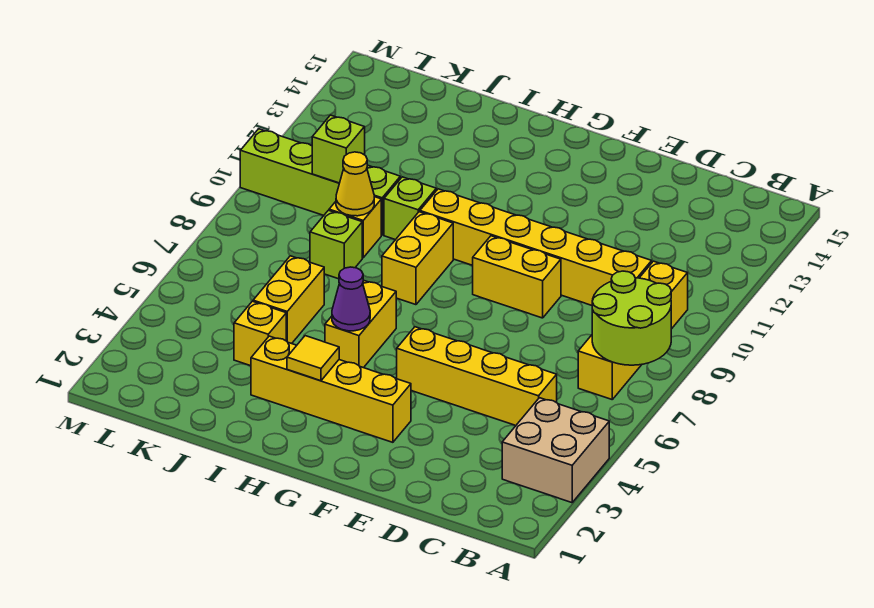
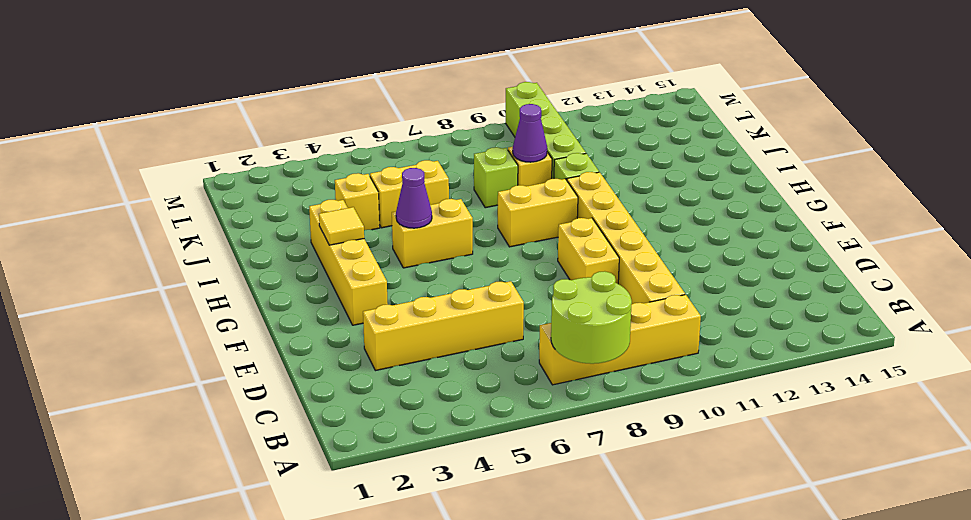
tan brick A3:B4 level 1 -> none
yellow brick C5:F5 level 1 -> yellow brick D3:D6 level 1
yellow cone J9 level 2 -> purple cone J9 level 2
lime brick K10 level 2 -> none

